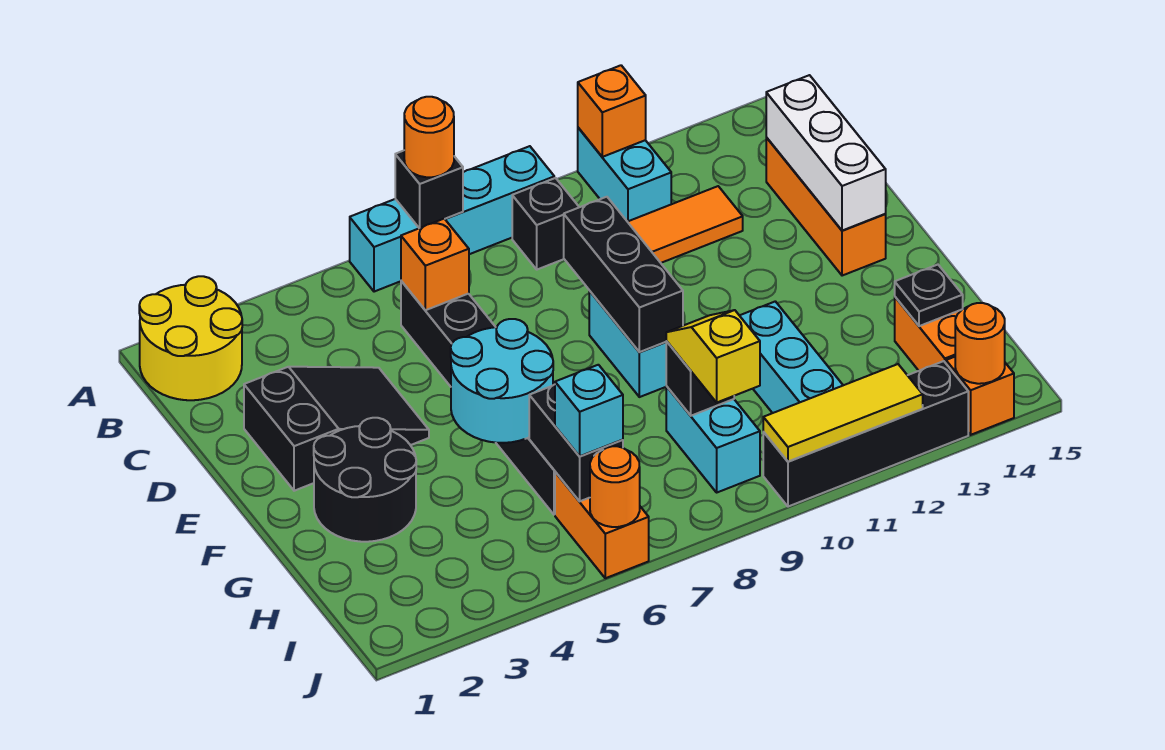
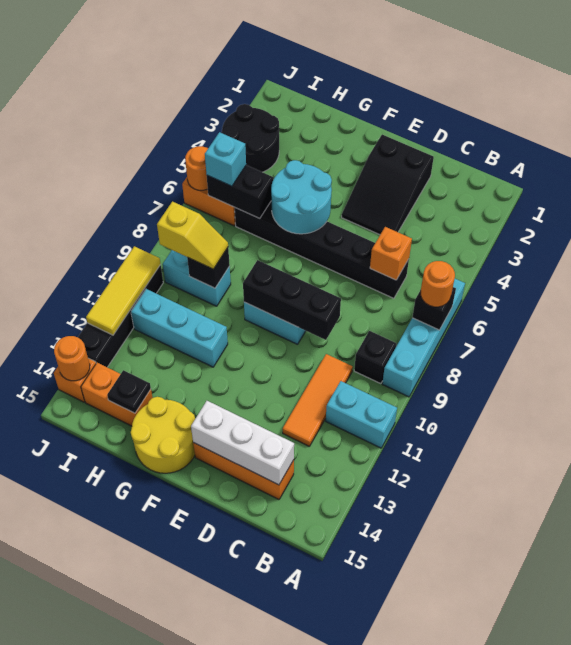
yellow round brick A1:B2 level 1 -> yellow round brick F14:G15 level 1
orange brick A11 level 2 -> none
black round brick F2:G3 level 1 -> black round brick I3:J4 level 1

